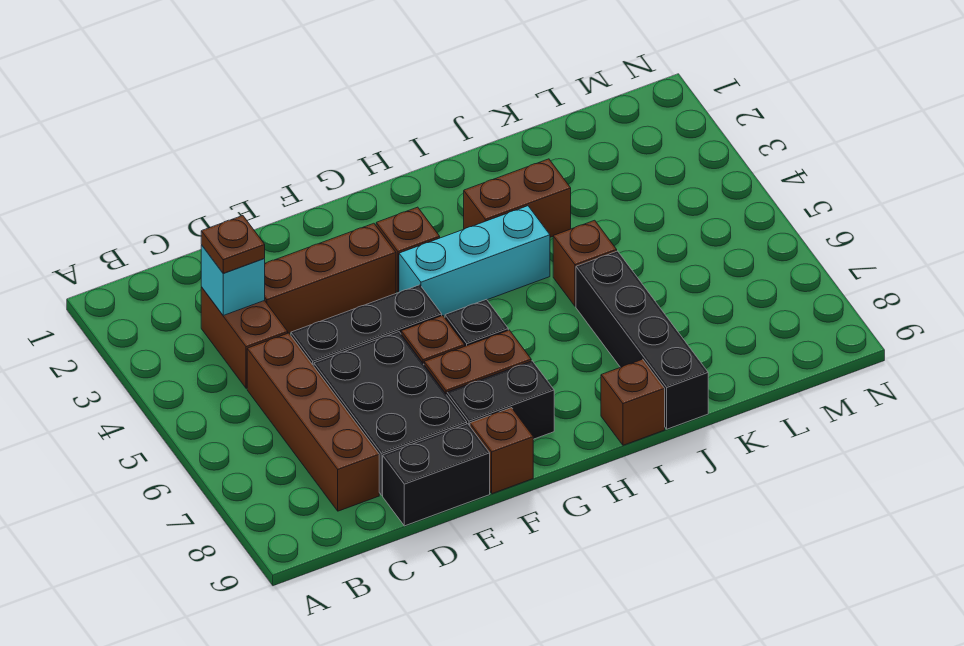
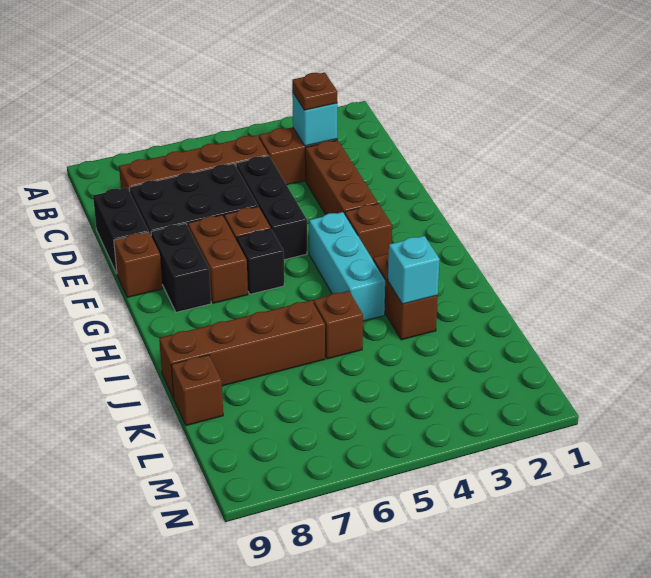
brown brick I9 level 1 -> brown brick K9 level 1
none -> cyan brick J3 level 2
black brick J6:J9 level 1 -> brown brick J6:J9 level 1

